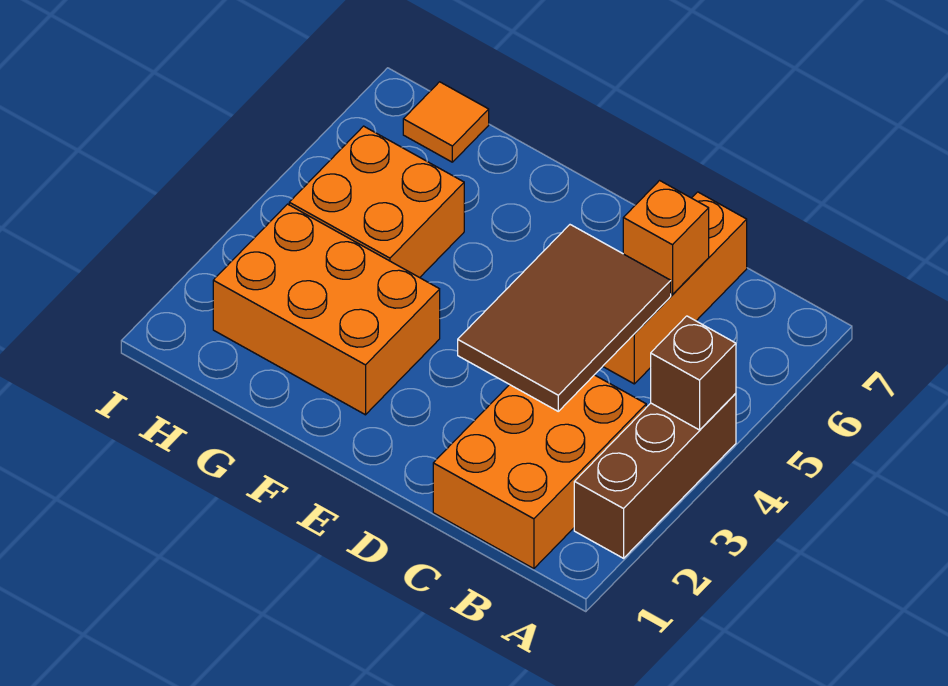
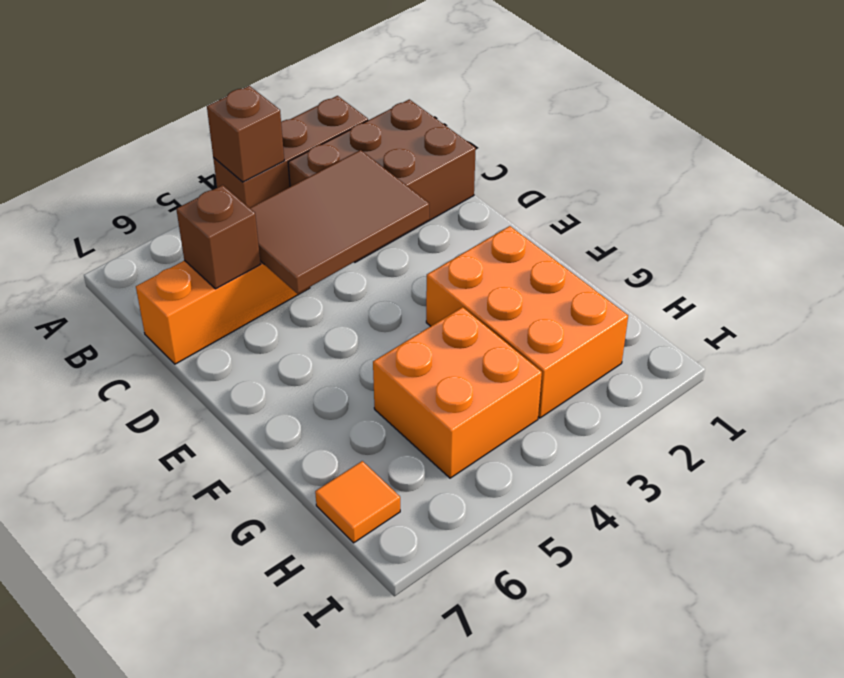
orange brick B1:C3 level 1 -> brown brick B1:C3 level 1
orange brick C6 level 2 -> brown brick C6 level 2

